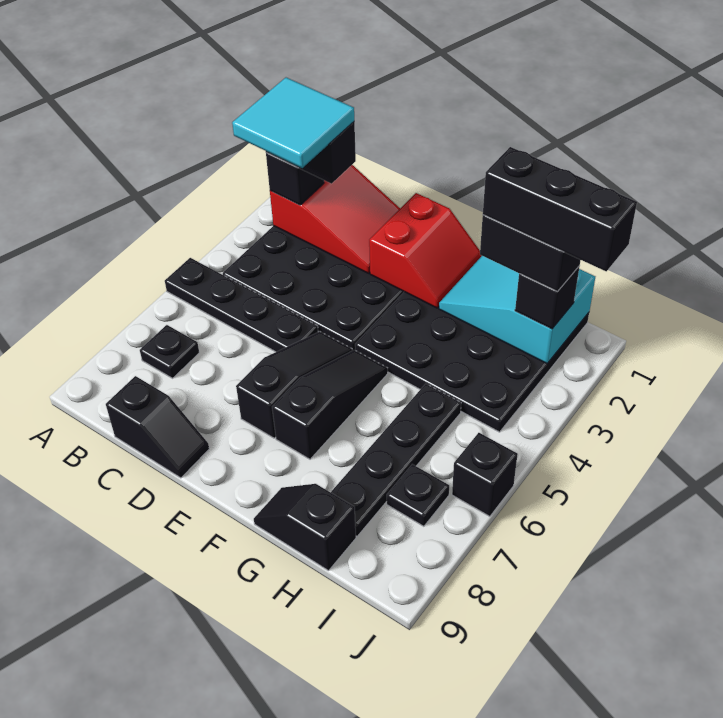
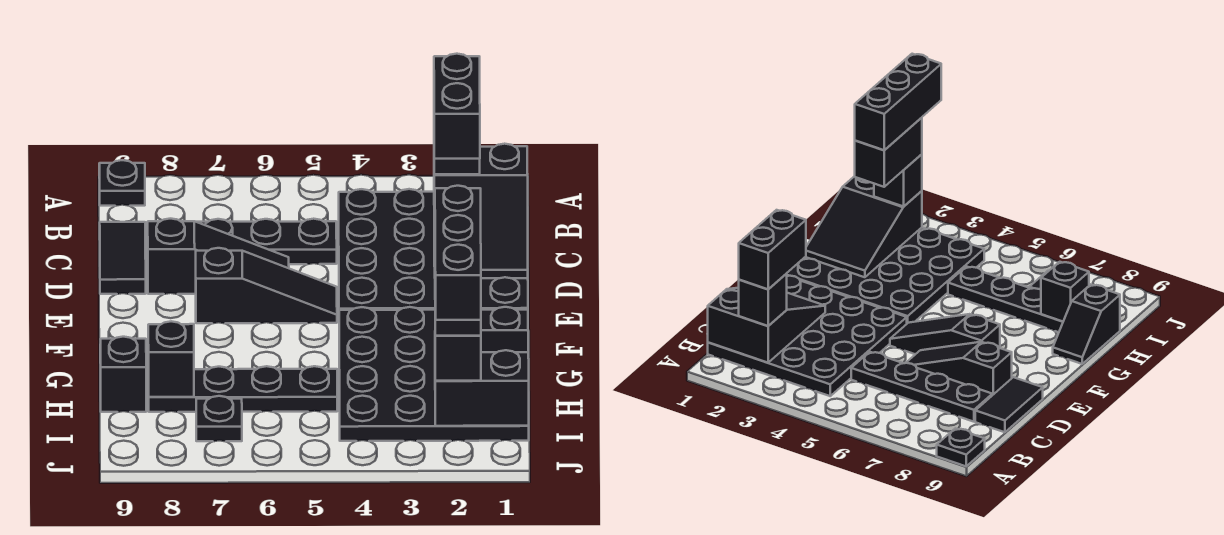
black plate A5:D5 level 1 -> black plate C5:C8 level 1
red slope B1:D2 level 2 top B -> black slope B1:D2 level 2 top B
cyan tile B2:C3 level 5 -> none
black plate B7 level 1 -> black plate A9 level 1
black slope C9:D9 level 1 top C -> black tile C9:D9 level 1
red slope E1:F2 level 2 top E -> none
black slope F5:F7 level 1 top 7 -> black slope D6:D8 level 1 top 8
cyan slope G1:I2 level 2 top I -> black slope G1:I2 level 2 top I
black brick J6 level 1 -> black brick H8 level 2

